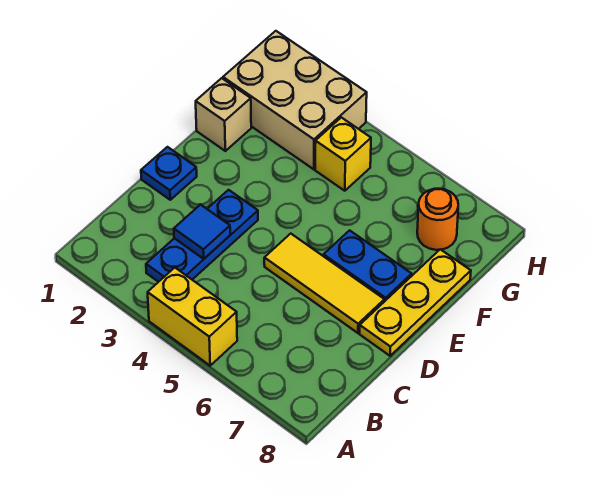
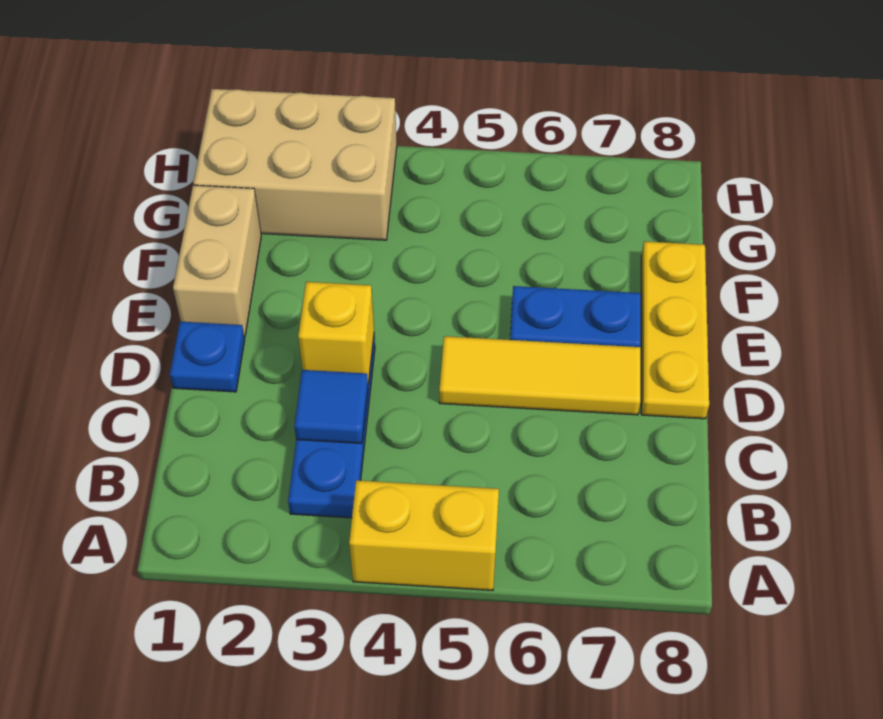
tan brick F1 level 1 -> tan brick E1:F1 level 1
yellow brick G4 level 1 -> yellow brick D3 level 2
orange round brick G7 level 1 -> none

